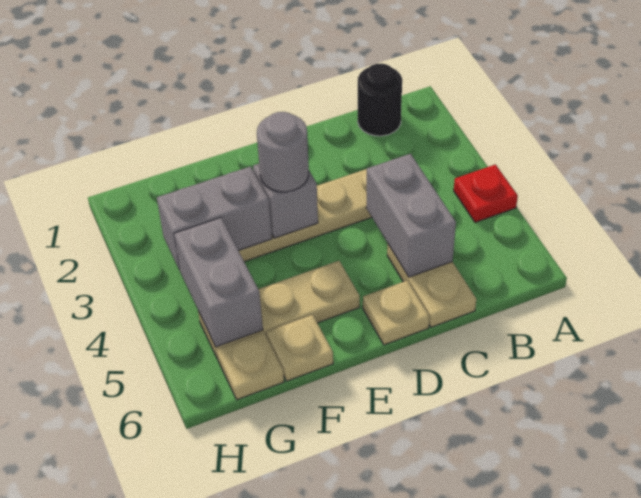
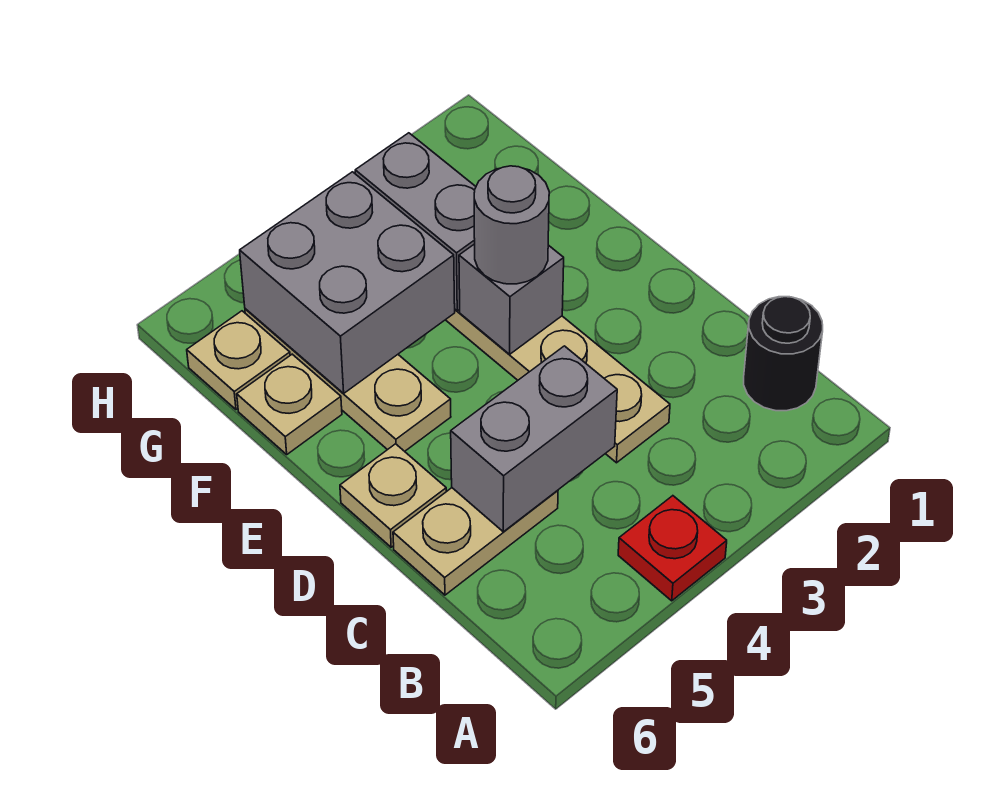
grey brick G4:G5 level 2 -> grey brick F4:G5 level 2

